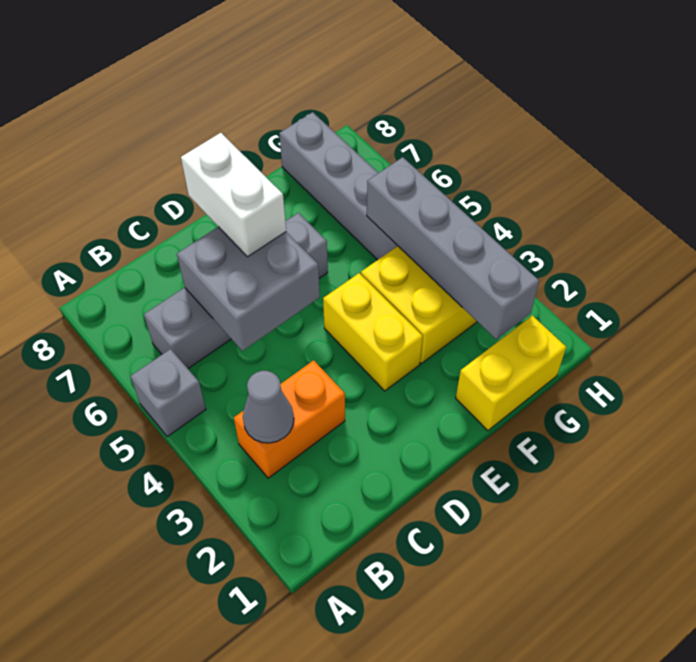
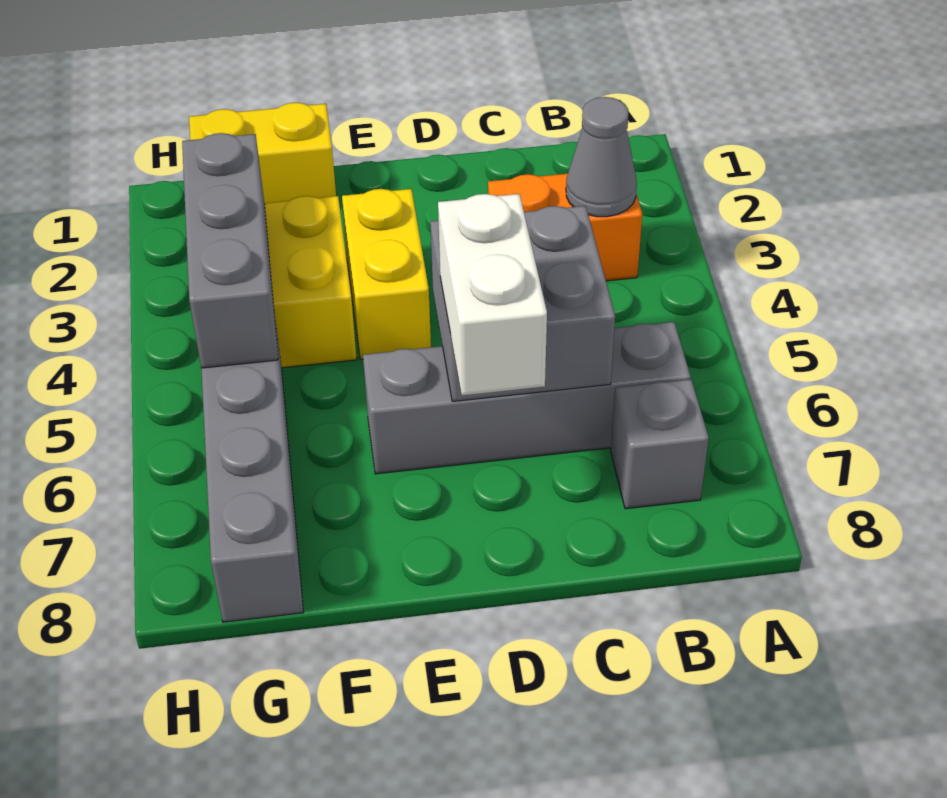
grey brick A5 level 1 -> grey brick B7 level 1
grey brick G2:G5 level 2 -> grey brick G3:G5 level 2

